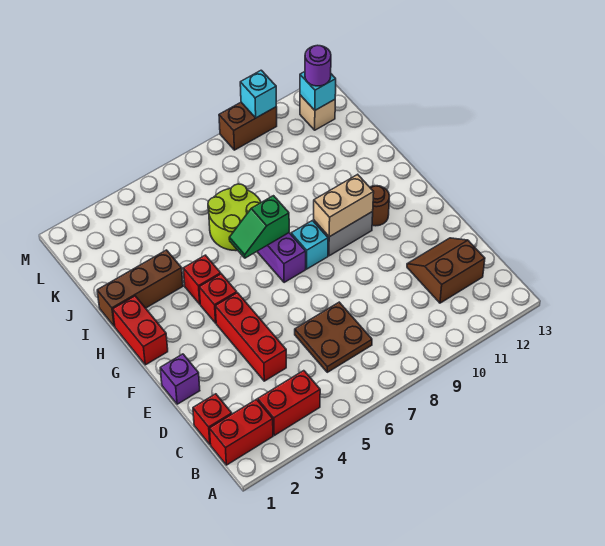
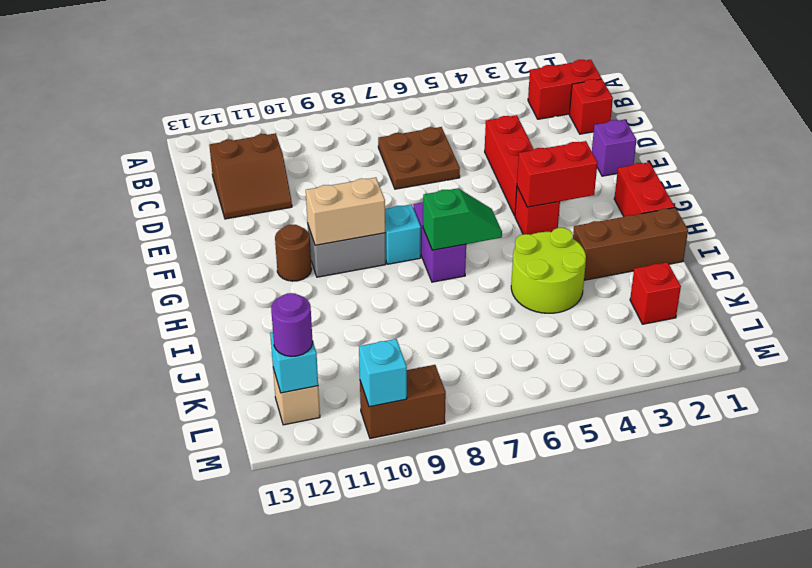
red brick B3:B4 level 1 -> red brick G3:G4 level 2
red brick H4 level 1 -> red brick K2 level 1
lime round brick I6:J7 level 1 -> lime round brick I4:J5 level 1

